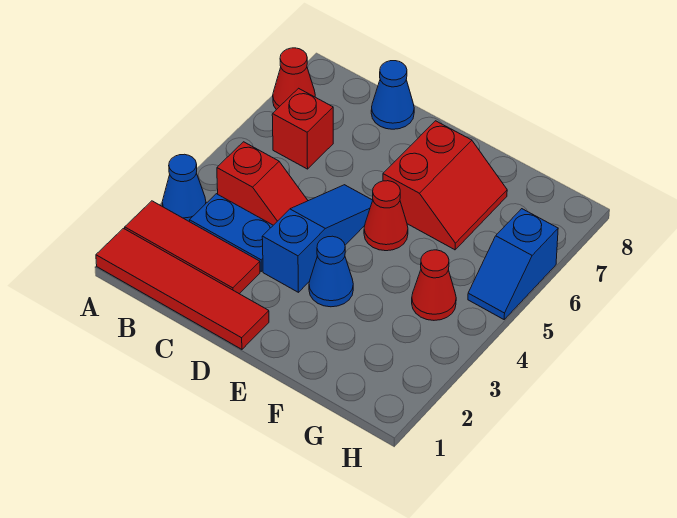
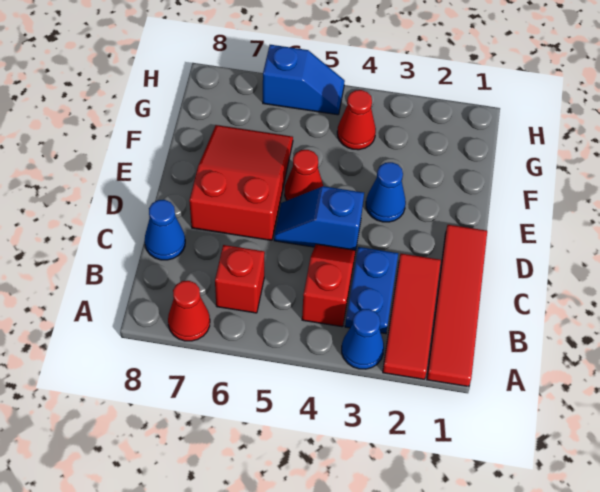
blue slope D3:D5 level 1 top 3 -> blue slope D4:D5 level 1 top 4
red slope E6:F7 level 1 top E -> red slope D6:F7 level 1 top D

